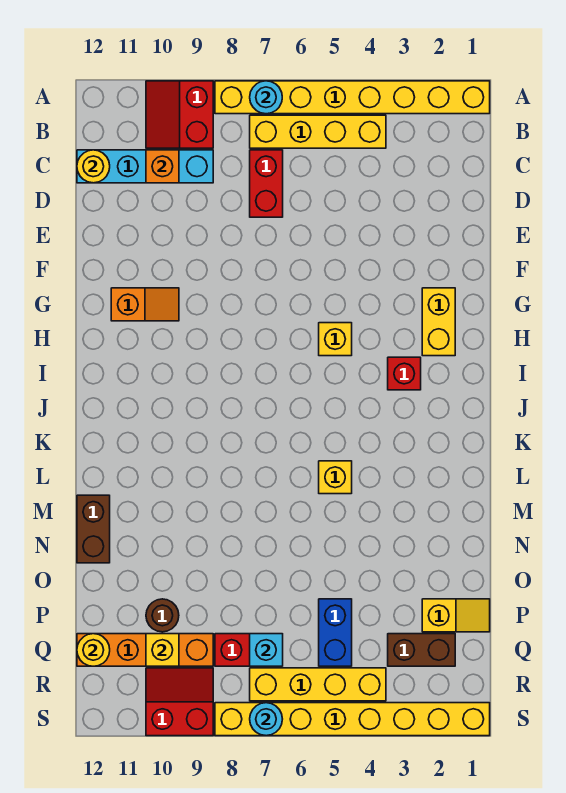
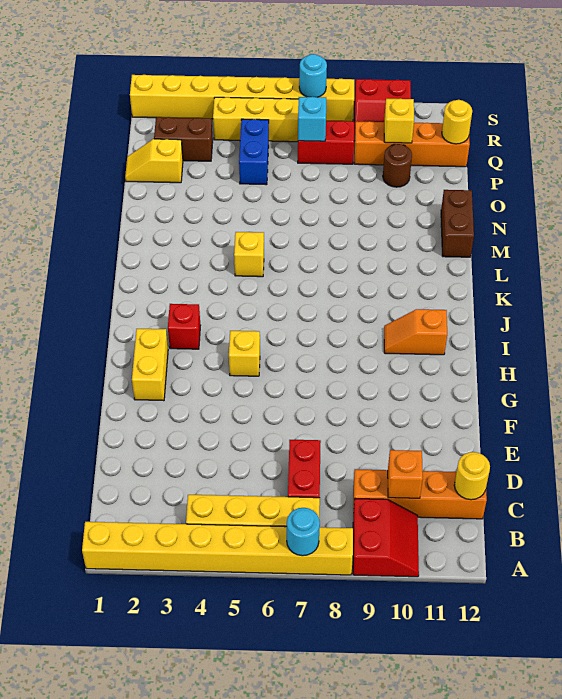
cyan brick C9:C12 level 1 -> orange brick C9:C12 level 1
orange slope G10:G11 level 1 top 11 -> orange slope I10:I11 level 1 top 11

